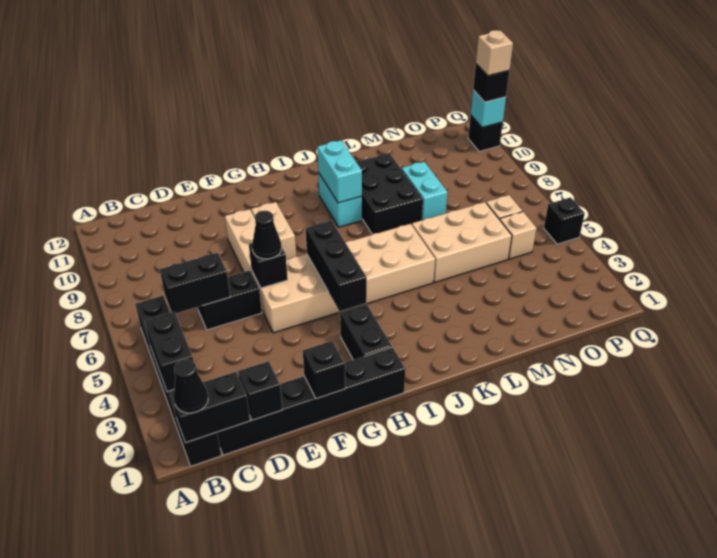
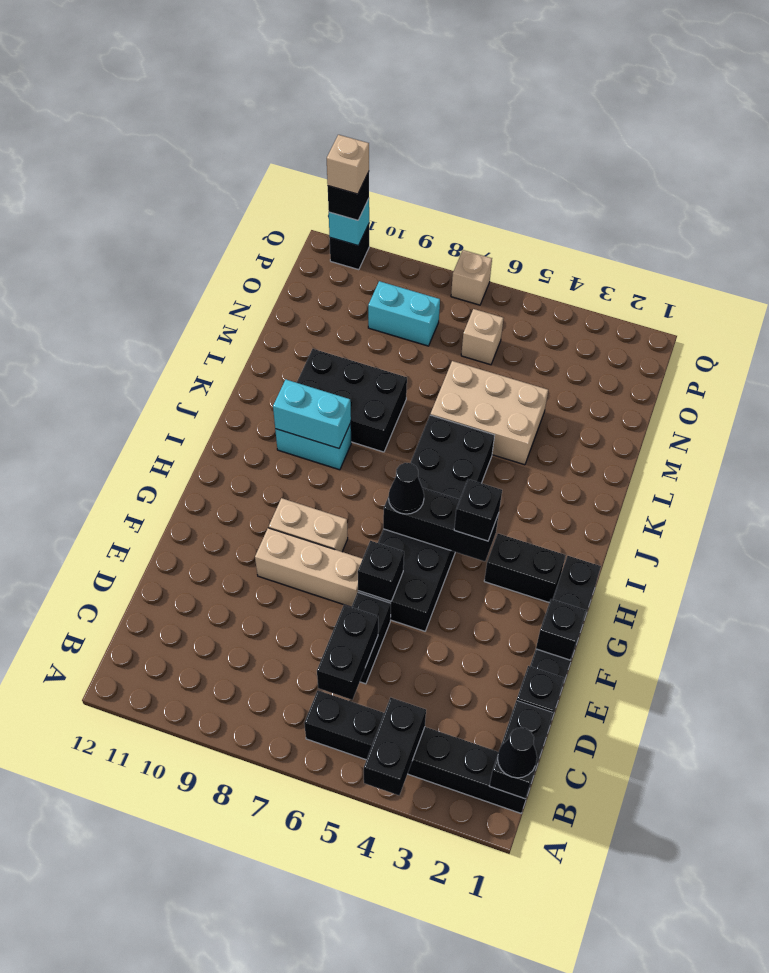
black brick B3:B4 level 2 -> black brick A4:B4 level 2
tan brick F5:K6 level 1 -> black brick F5:K6 level 1
black cone F6 level 3 -> black cone H6 level 3
tan brick L5:N6 level 1 -> tan brick L4:M6 level 1
cyan brick M8:M9 level 1 -> cyan brick O8:O9 level 1
tan brick O5 level 1 -> tan brick Q7 level 1
black brick Q5 level 1 -> black brick H4 level 3

